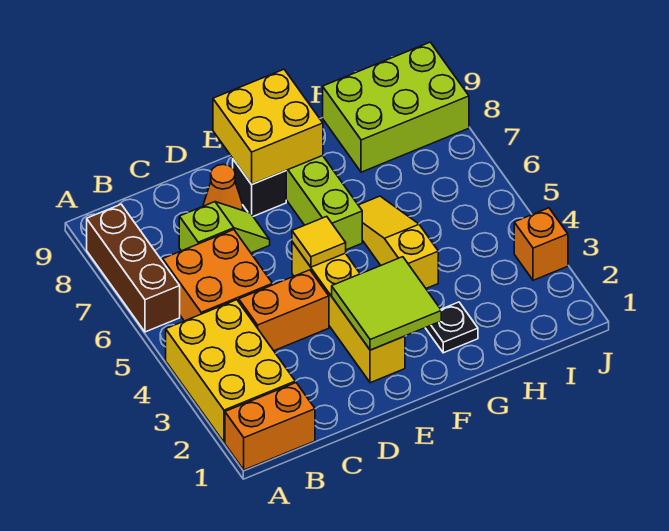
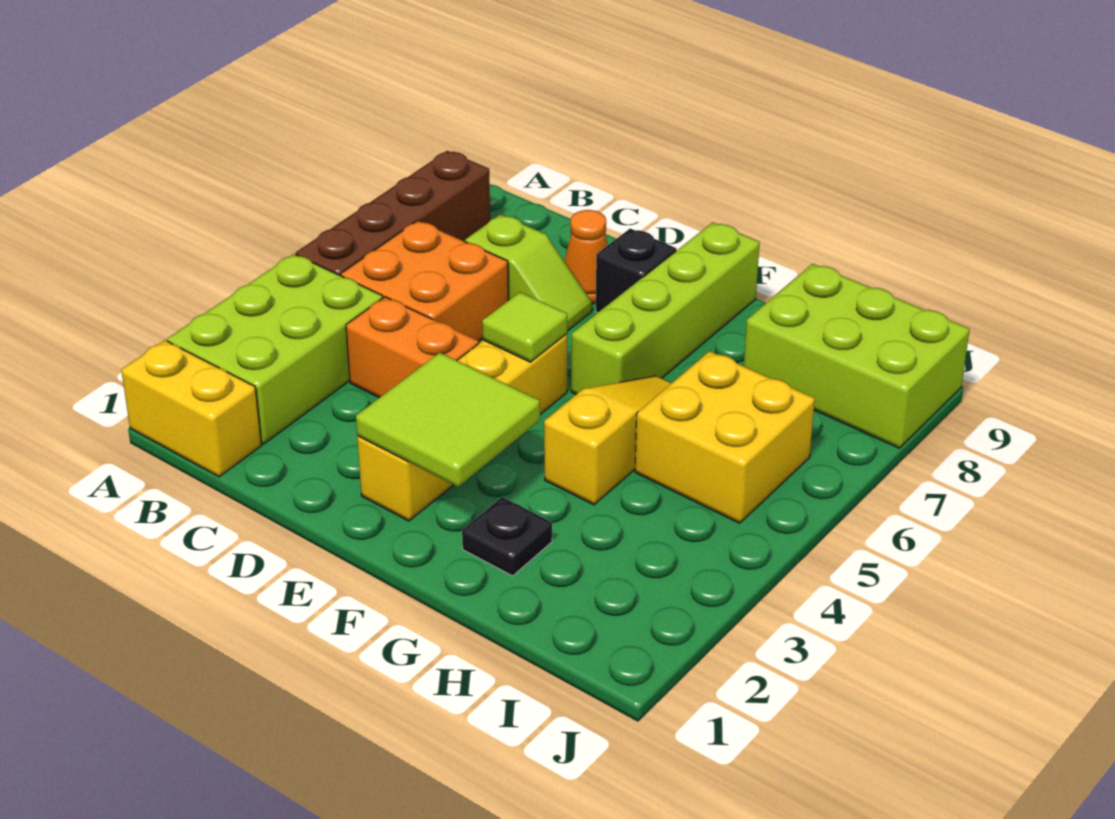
orange brick A1:B1 level 1 -> yellow brick A1:B1 level 1
yellow brick A2:B4 level 1 -> lime brick A2:B4 level 1
brown brick A6:A8 level 1 -> brown brick A5:A8 level 1
yellow tile E5 level 2 -> lime tile E5 level 2
yellow brick E8:F9 level 2 -> yellow brick H5:I6 level 1
orange brick J3 level 1 -> none

